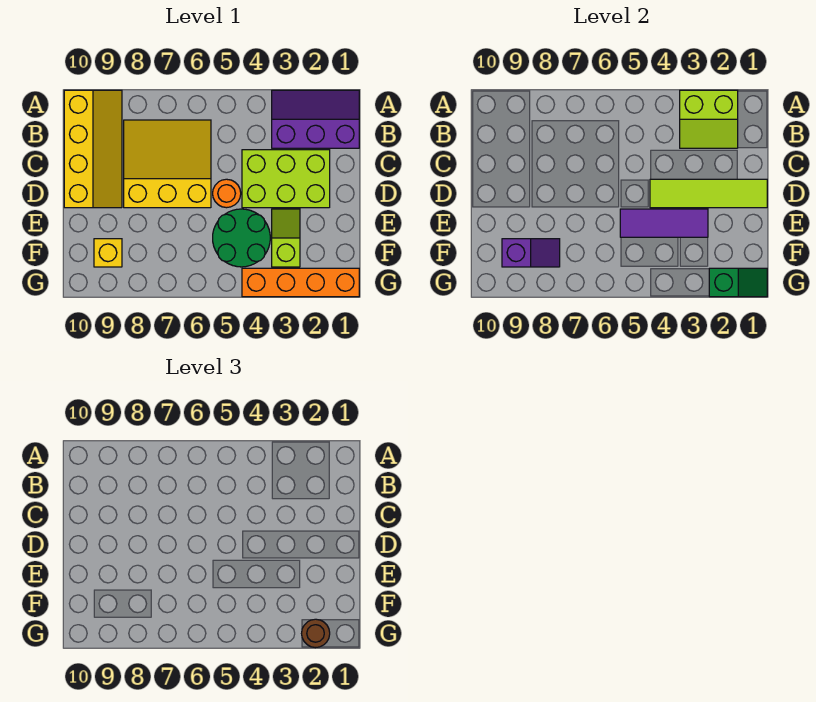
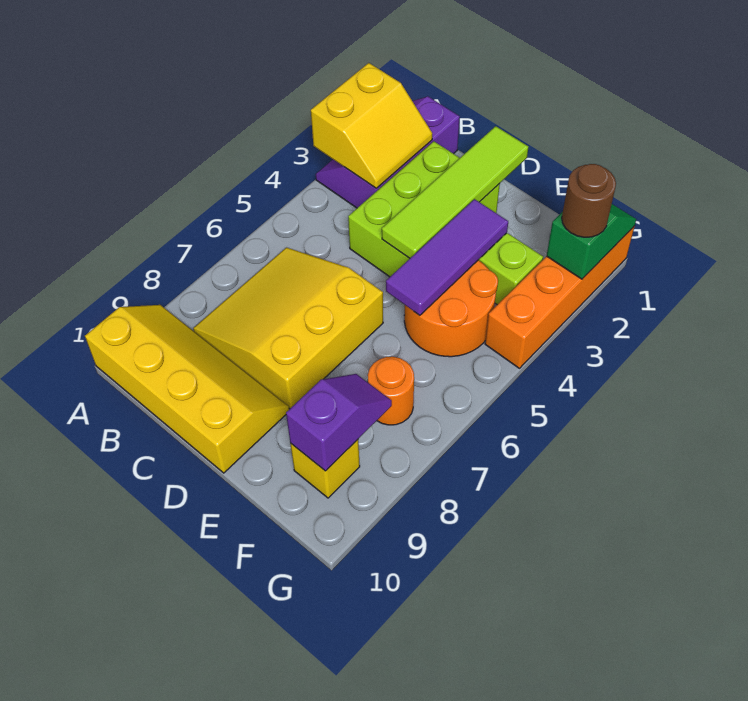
lime slope A2:B3 level 2 top A -> yellow slope A2:B3 level 2 top A
orange round brick D5 level 1 -> orange round brick F7 level 1
green round brick E4:F5 level 1 -> orange round brick E4:F5 level 1

